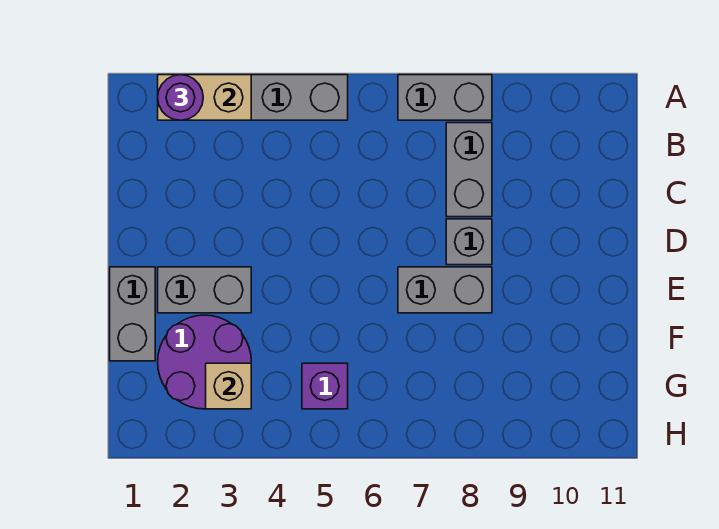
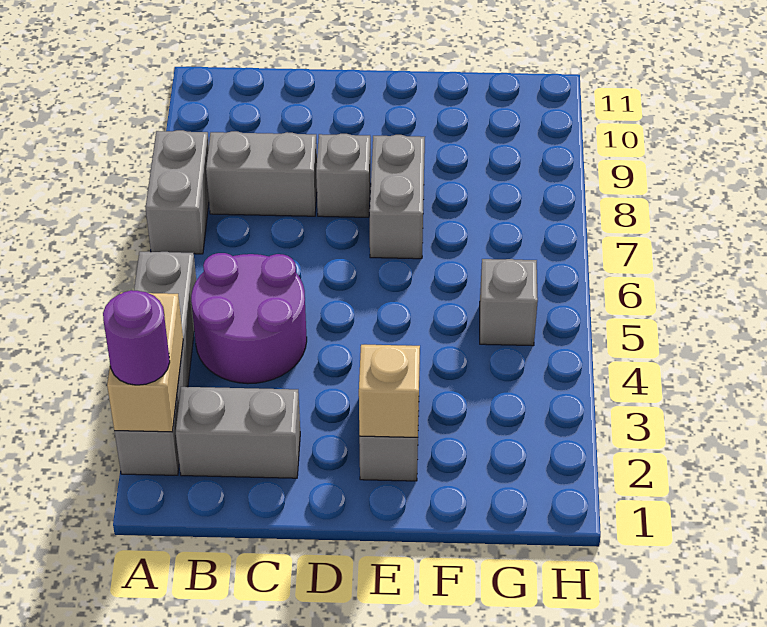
grey brick E1:F1 level 1 -> grey brick B2:C2 level 1
purple round brick F2:G3 level 1 -> purple round brick B4:C5 level 1
tan brick G3 level 2 -> tan brick E2 level 2
purple brick G5 level 1 -> grey brick G5 level 1

